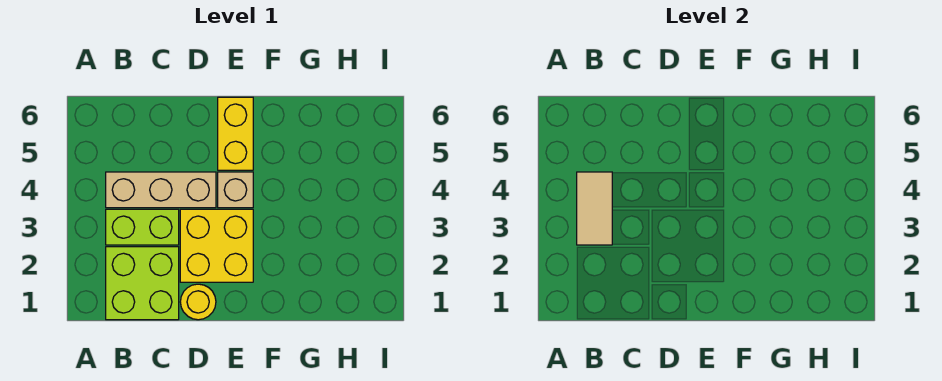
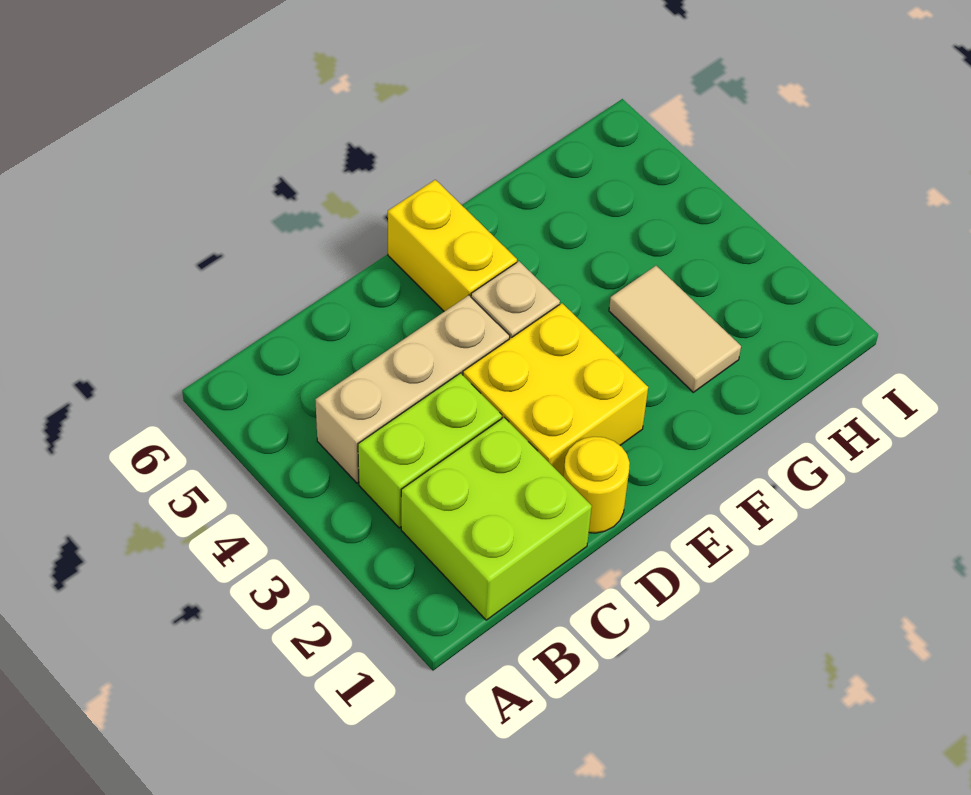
tan tile B3:B4 level 2 -> tan tile G2:G3 level 1

